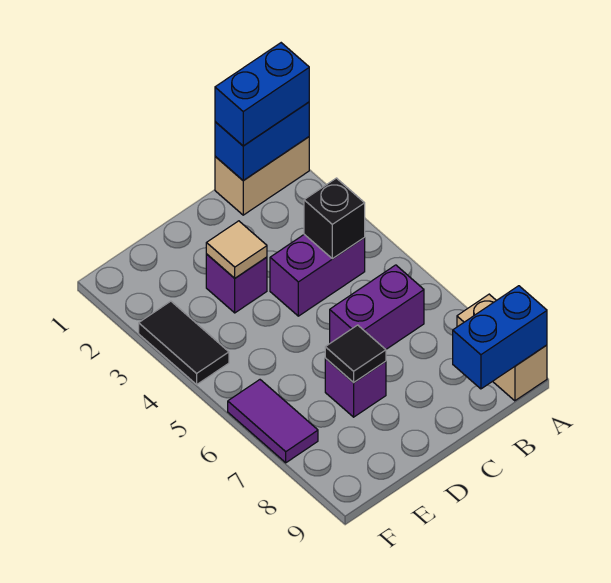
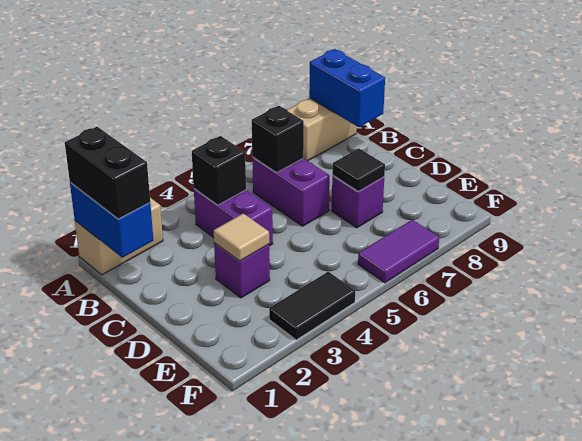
tan brick A1:B1 level 1 -> tan brick A1:A2 level 1
blue brick A1:B1 level 3 -> black brick A1:B1 level 3
none -> black brick B6 level 2

